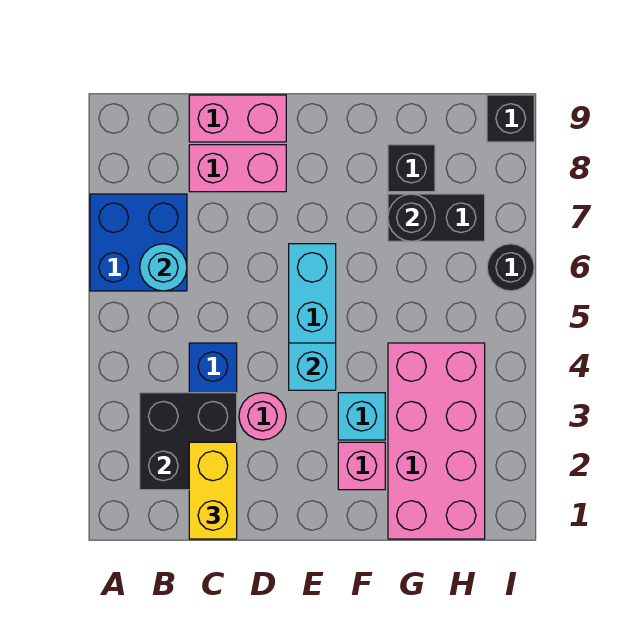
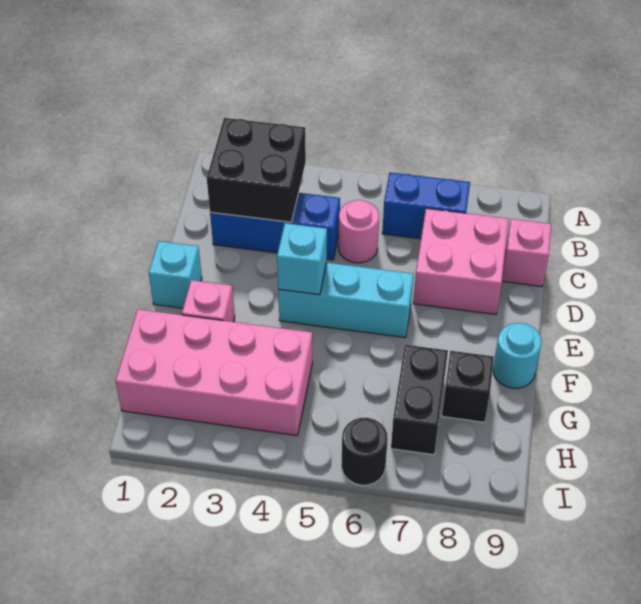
blue brick A6:B7 level 1 -> blue brick B6:B7 level 1
cyan round brick B6 level 2 -> cyan round brick F9 level 1
yellow brick C1:C2 level 3 -> none
pink brick C8:D8 level 1 -> pink brick C7:D8 level 1
pink brick C9:D9 level 1 -> pink brick C9 level 1
pink round brick D3 level 1 -> pink round brick C5 level 1
cyan brick F3 level 1 -> cyan brick E1 level 1
black round brick G7 level 2 -> none
black brick I9 level 1 -> none

